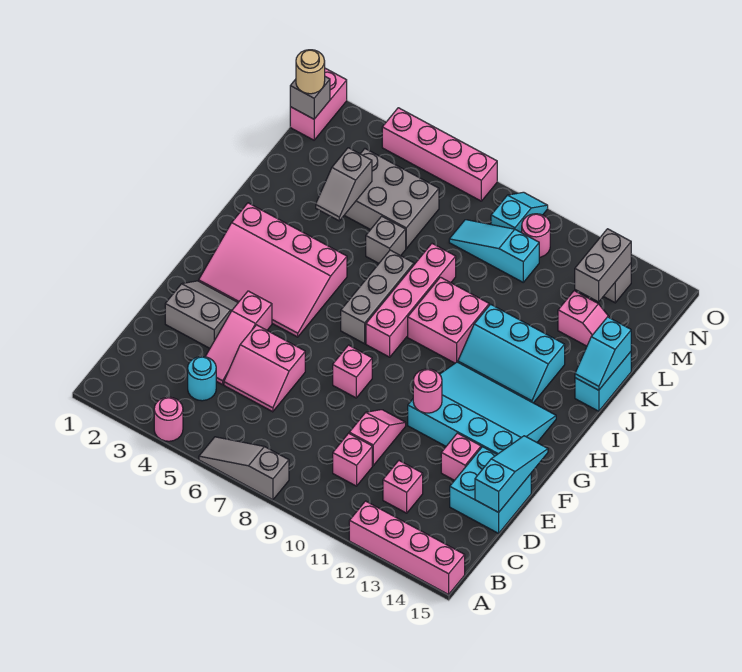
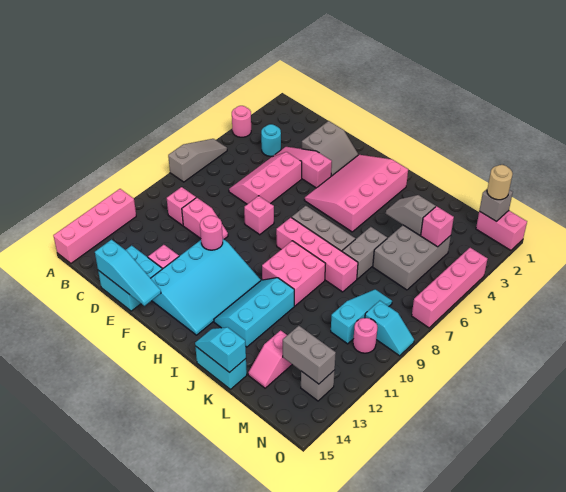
pink brick C12 level 1 -> pink brick M4 level 2
pink slope D5:E6 level 1 top E -> pink slope D5:E7 level 1 top E
grey brick K6 level 1 -> grey brick K6:K7 level 1

